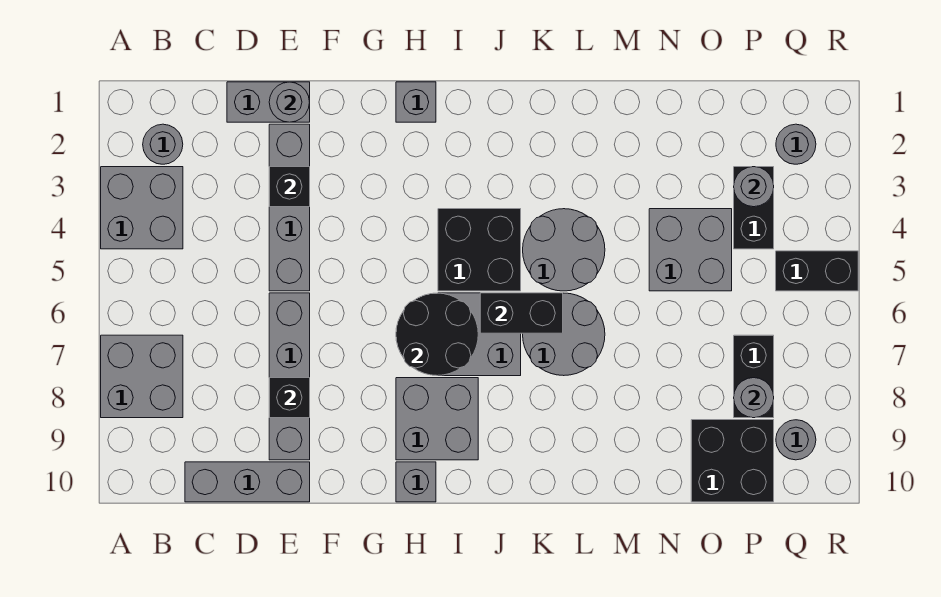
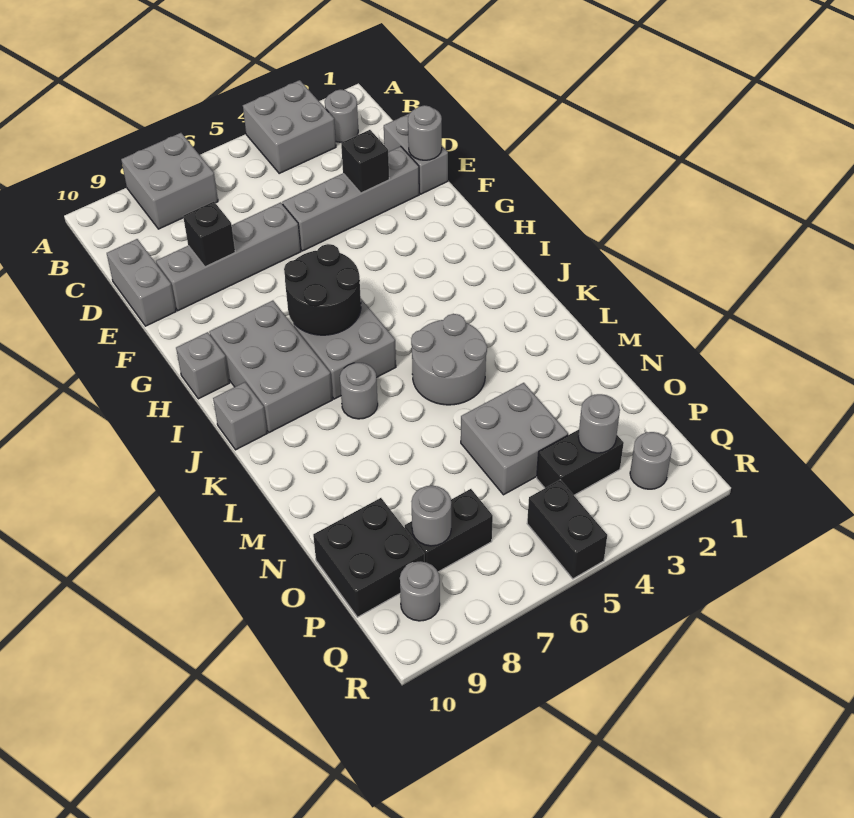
grey brick C10:E10 level 1 -> grey brick D10:E10 level 1
grey brick H1 level 1 -> grey brick J10 level 1
grey brick H8:I9 level 1 -> grey brick H8:J9 level 1
black brick I4:J5 level 1 -> none
black brick J6:K6 level 2 -> none
grey round brick K6:L7 level 1 -> grey round brick K7 level 1

